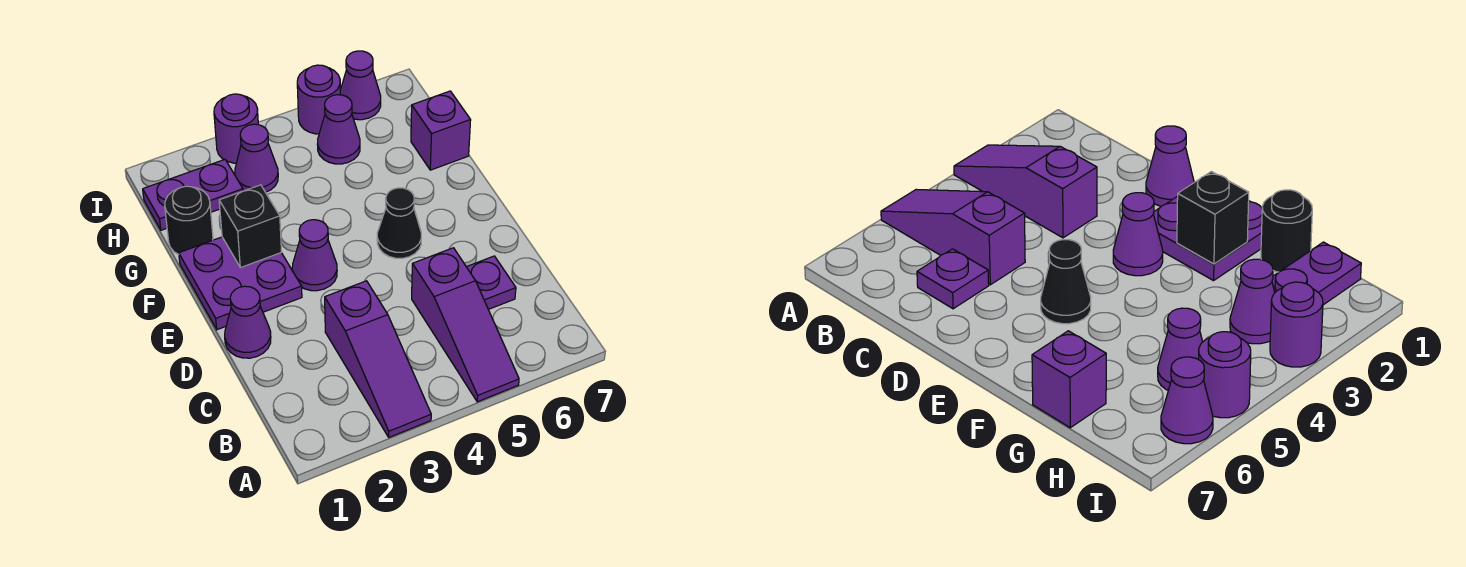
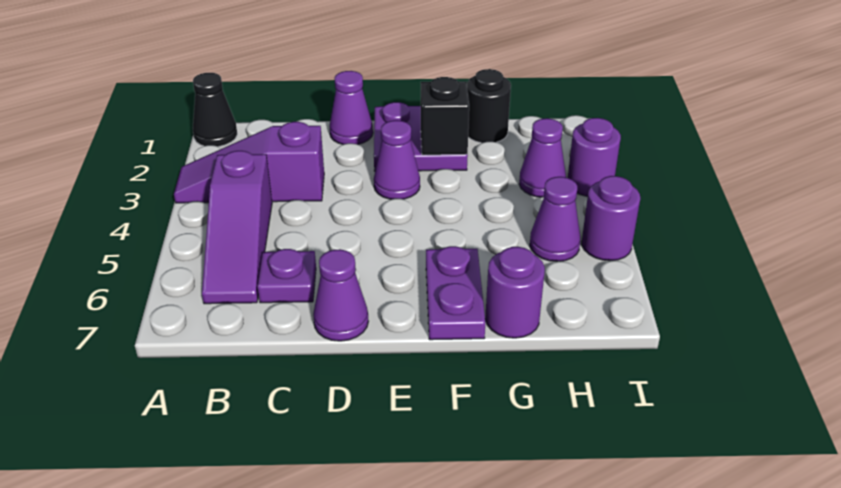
purple slope A5:C5 level 1 top C -> purple slope B4:B6 level 1 top 4
black cone E5 level 1 -> black cone A1 level 1
purple brick G7 level 1 -> purple round brick G7 level 1
purple plate H1:H2 level 1 -> purple plate F6:F7 level 1
purple cone I6 level 1 -> purple cone D7 level 1

